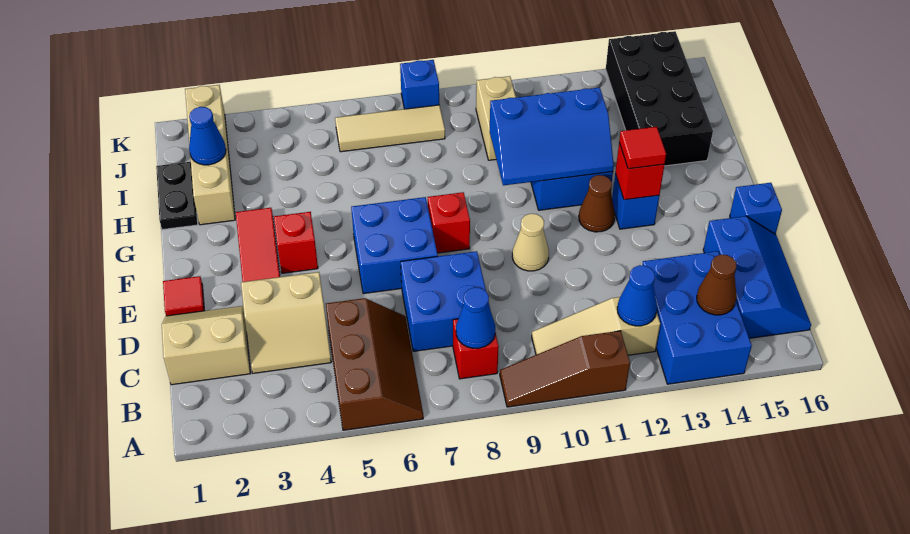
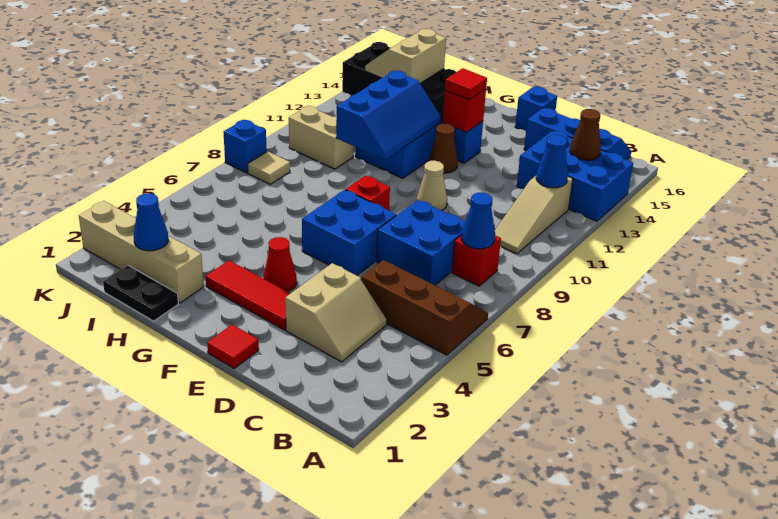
brown slope A9:A11 level 1 top 11 -> none
tan slope C1:D2 level 1 top C -> tan slope I14:J15 level 2 top I
red brick F4 level 1 -> red cone F4 level 1
tan tile J6:J8 level 1 -> tan tile J8 level 1

